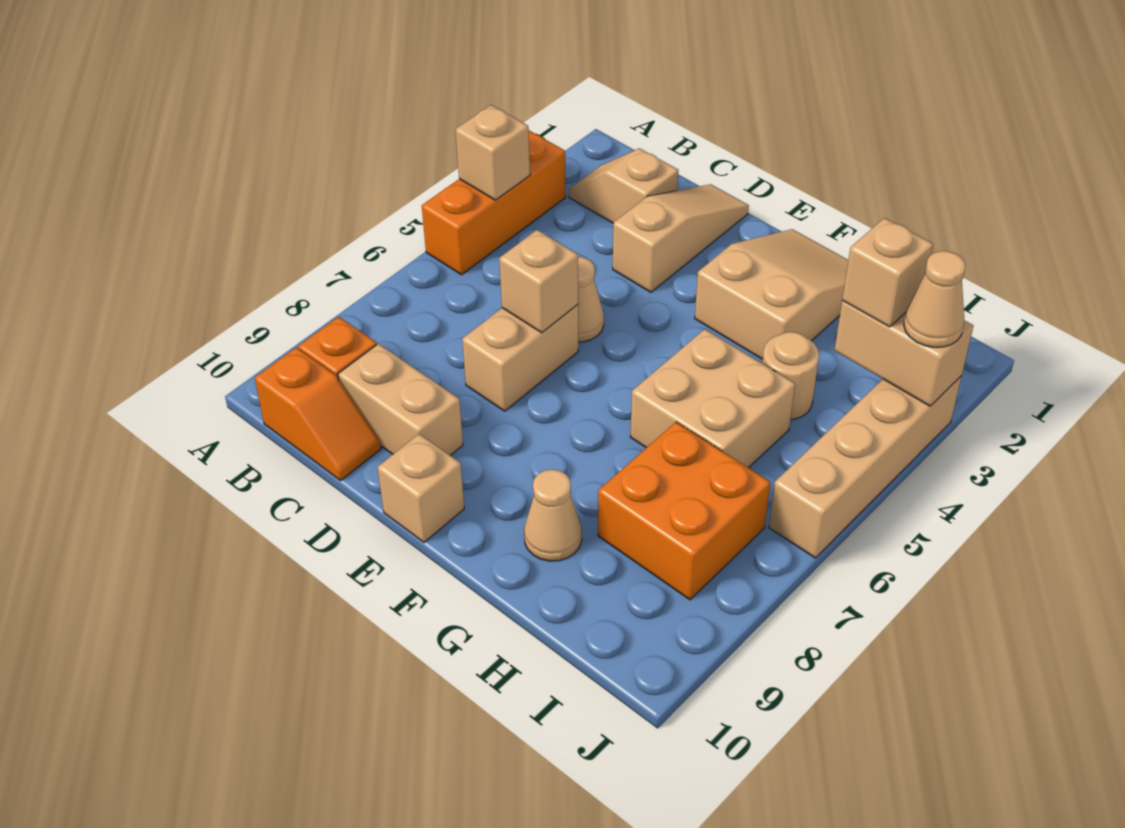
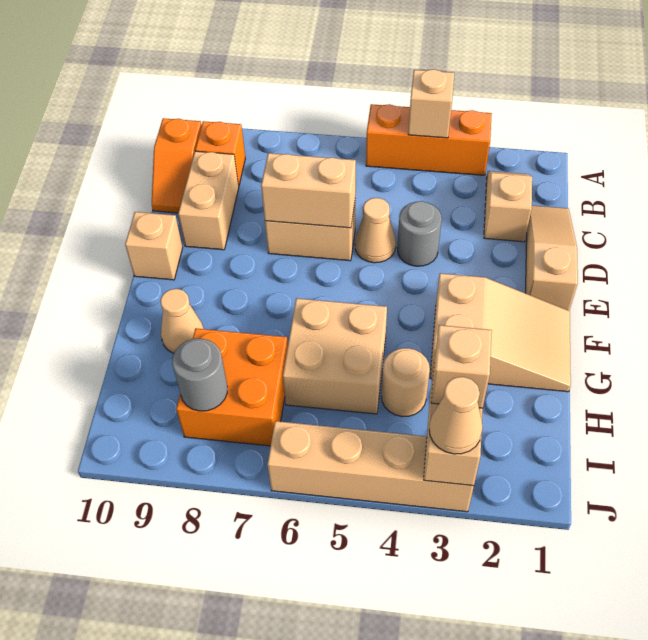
tan slope D1:D3 level 1 top 3 -> tan slope C1:E1 level 1 top E
none -> grey round brick D4 level 1
tan brick D6 level 2 -> tan brick D6:D7 level 2
none -> grey round brick I8 level 2

